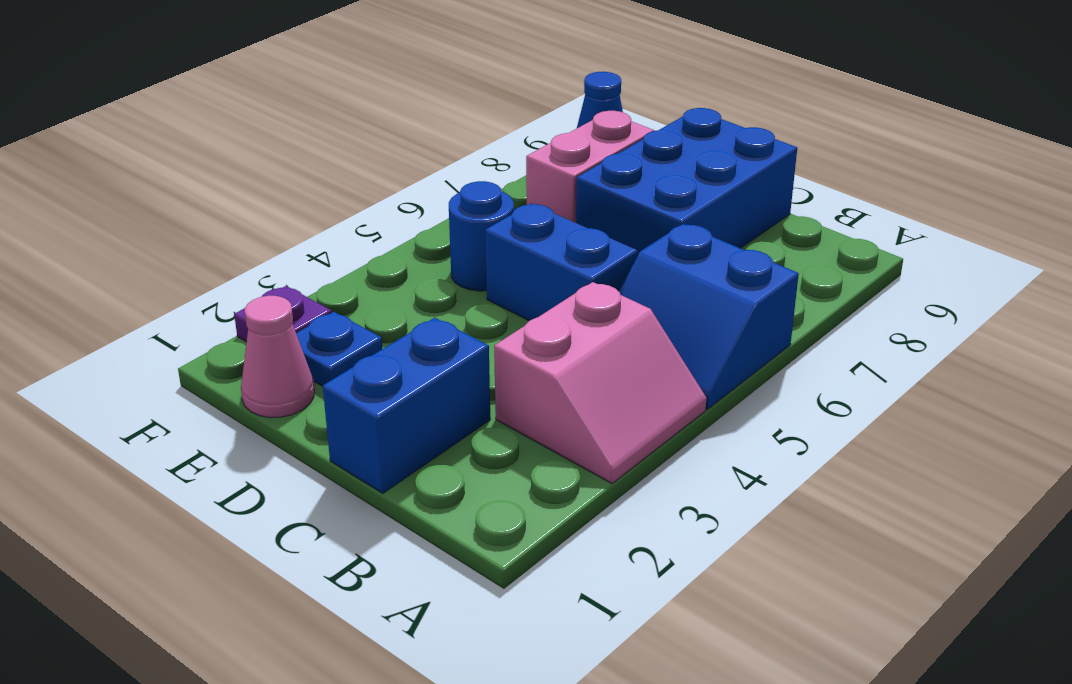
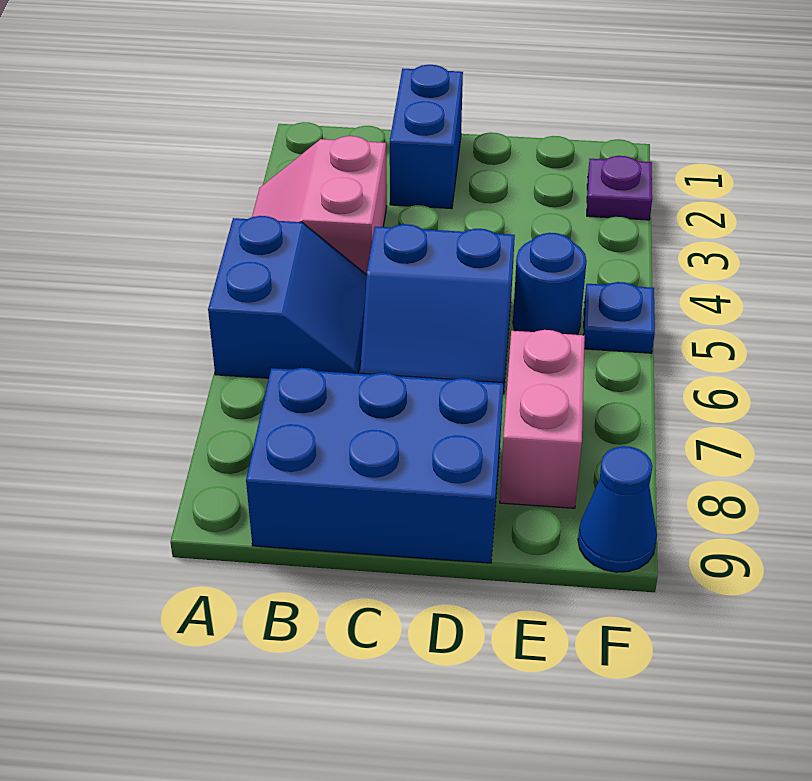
blue slope A5:B6 level 1 top 6 -> blue slope A5:B6 level 1 top A
blue brick C7:D9 level 1 -> blue brick B8:D9 level 1
pink cone E1 level 1 -> none
blue plate E2 level 1 -> blue plate F5 level 1

